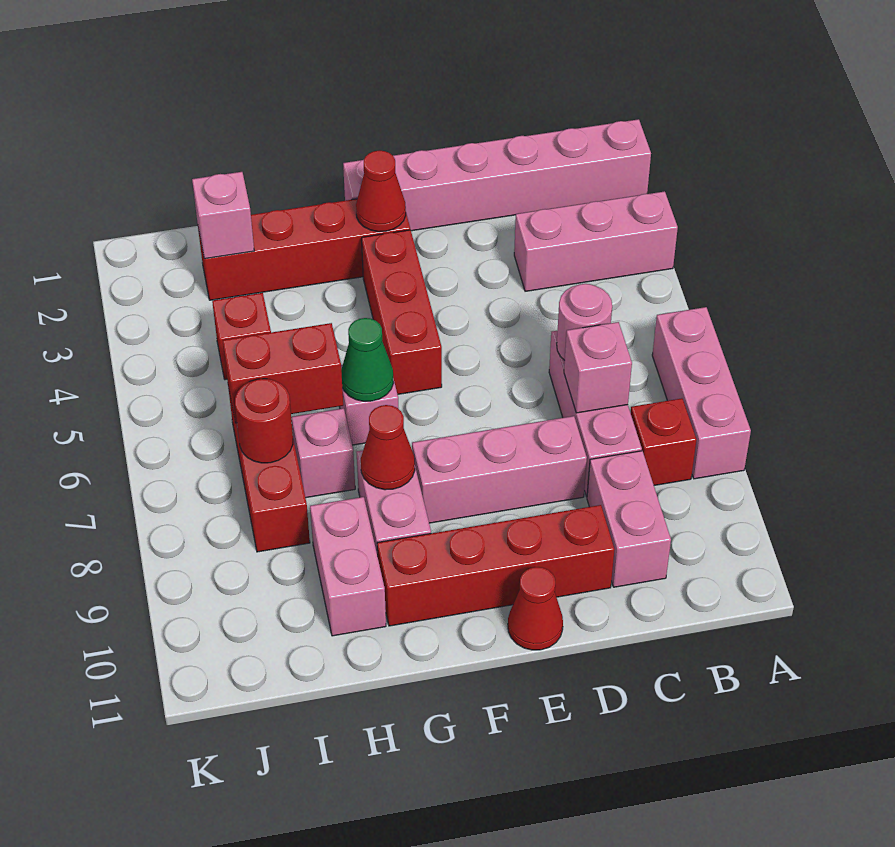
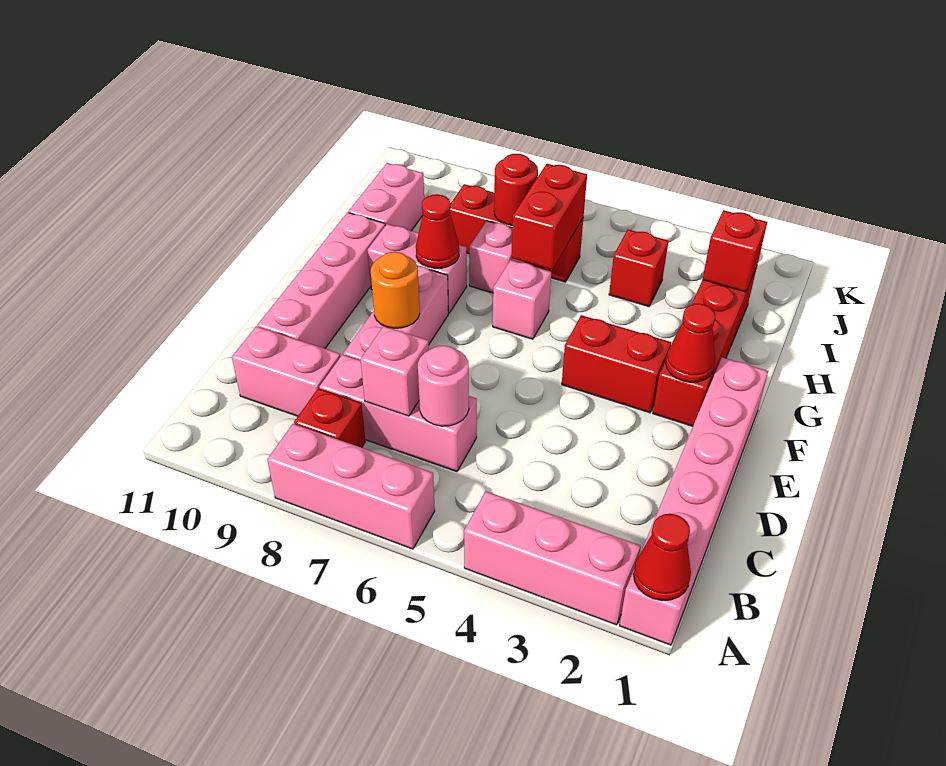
pink brick A3:C3 level 1 -> pink brick A2:A4 level 1
red brick D10:G10 level 1 -> pink brick D10:G10 level 1
none -> orange round brick E8 level 2
red cone E11 level 1 -> red cone A1 level 2
red brick F3:F5 level 1 -> red brick F3:F4 level 1
green cone G6 level 2 -> none
pink brick H9:H10 level 1 -> pink brick H10:I10 level 1
pink brick I2 level 2 -> red brick I2 level 2

